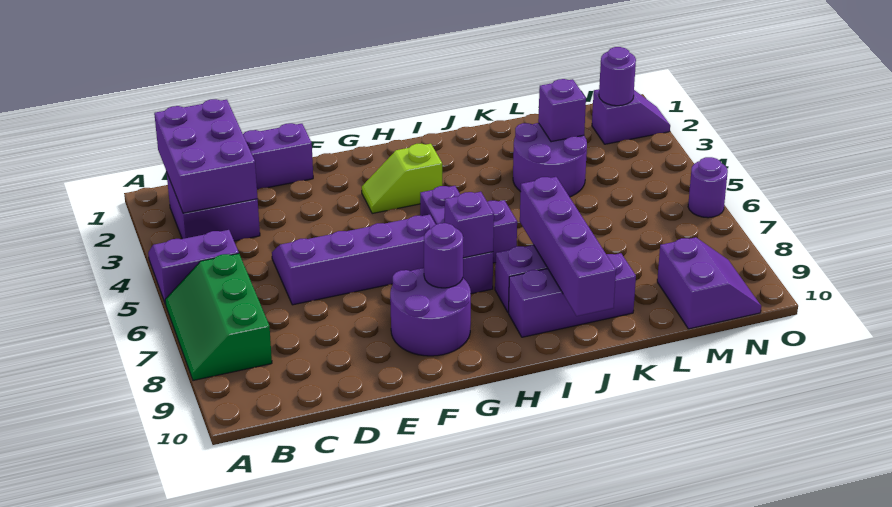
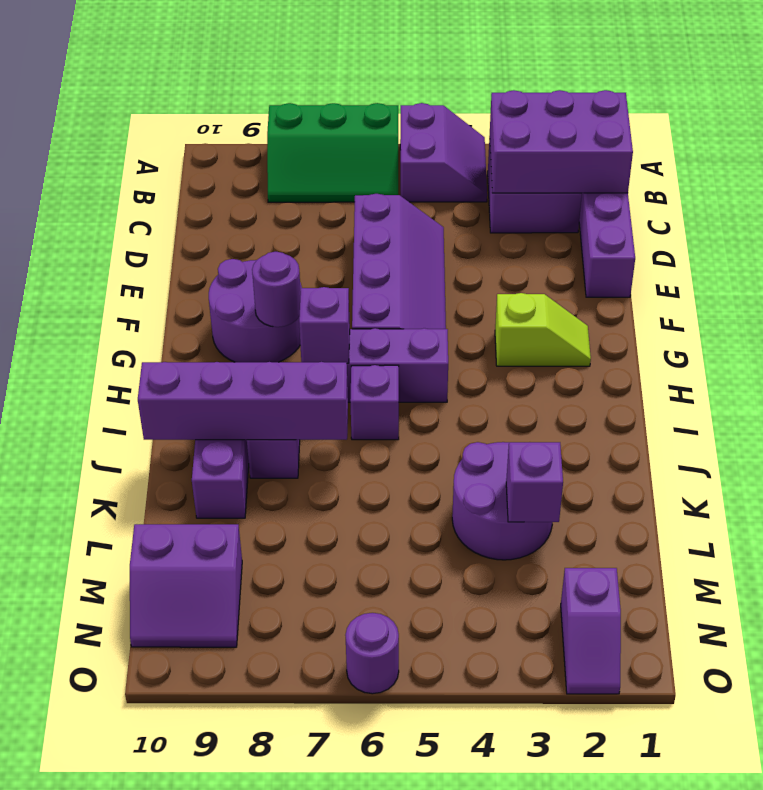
green slope A6:B8 level 1 top B -> green slope A6:B8 level 1 top A
lime slope G3:H3 level 1 top H -> lime slope G2:G3 level 1 top 3
purple round brick N2 level 2 -> none

